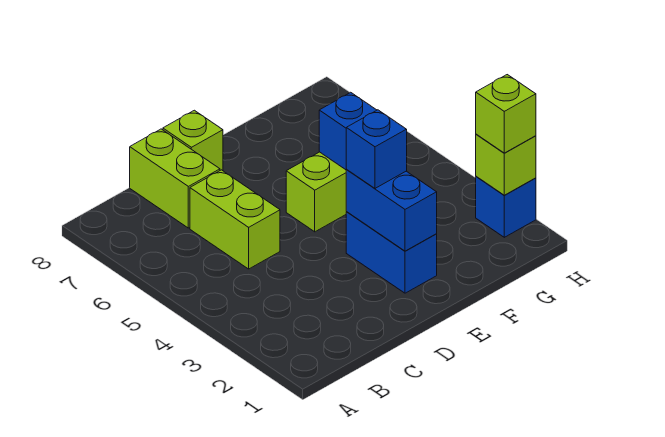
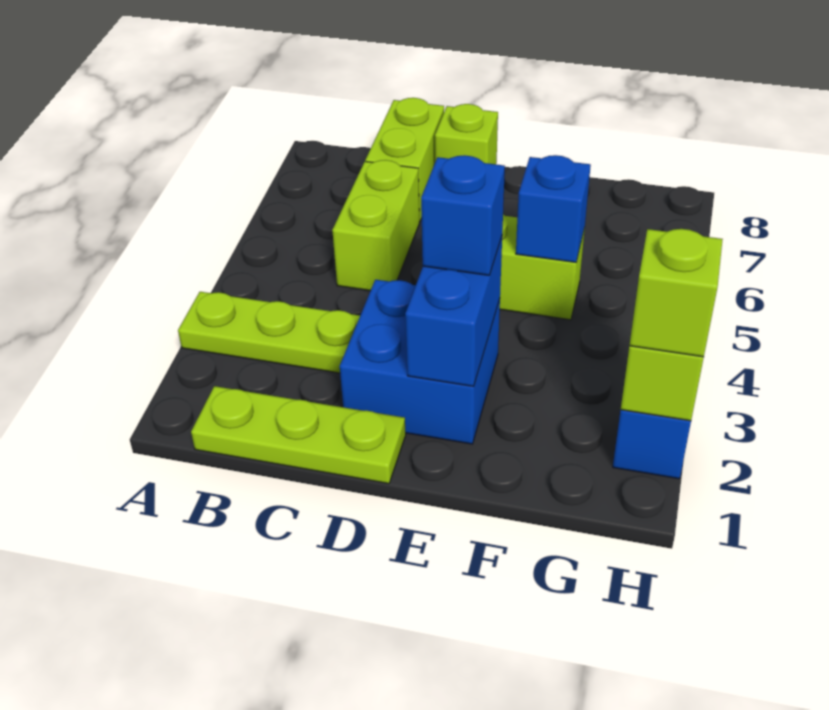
none -> lime plate A3:C3 level 1
none -> lime plate B1:D1 level 1
blue brick E2:E3 level 1 -> blue brick D2:E3 level 1

